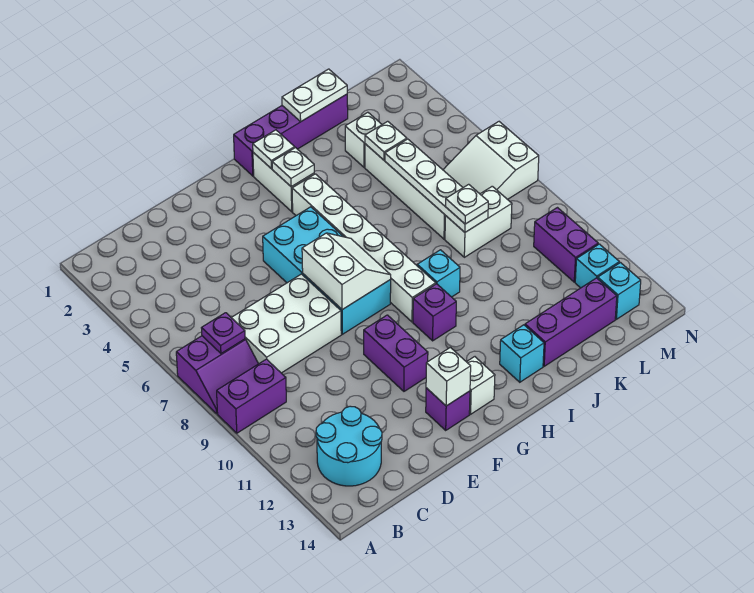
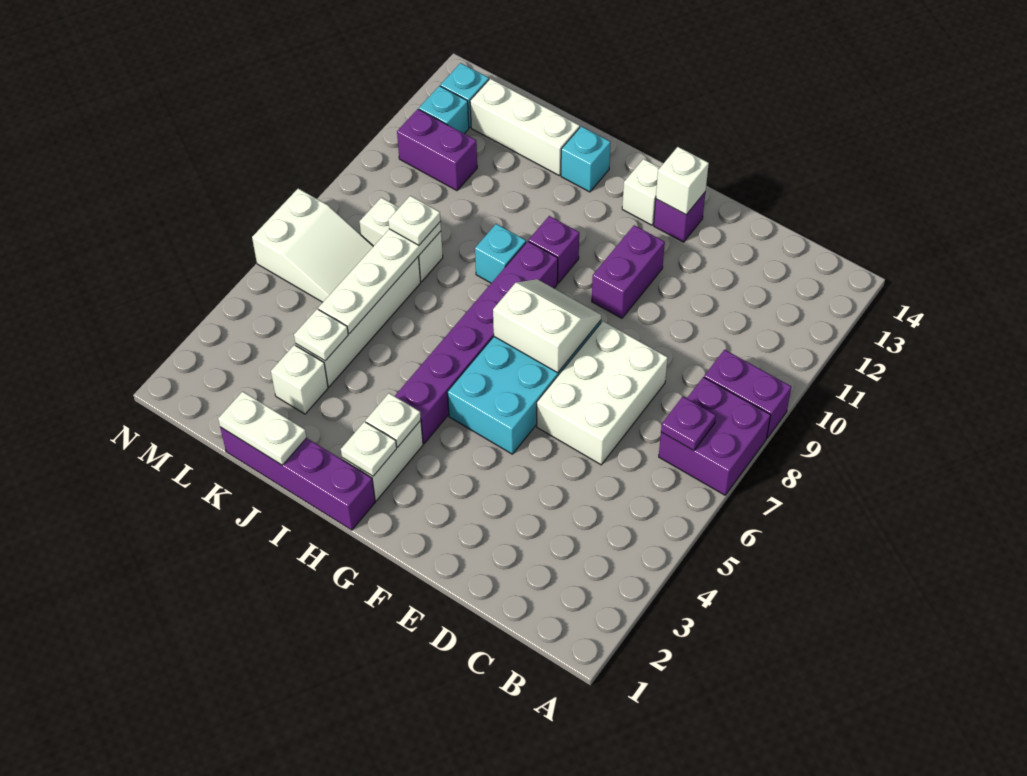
purple slope A7:B8 level 1 top 7 -> purple brick A7:B8 level 1
cyan round brick B12:C13 level 1 -> none
white brick C7:E8 level 1 -> white brick D6:E8 level 1
white slope F7:G8 level 2 top F -> white slope F7:G8 level 2 top 7
white brick H4:H9 level 1 -> purple brick H4:H9 level 1
purple brick J13:L13 level 1 -> white brick J13:L13 level 1
purple brick M10:M11 level 1 -> purple brick L11:M11 level 1

